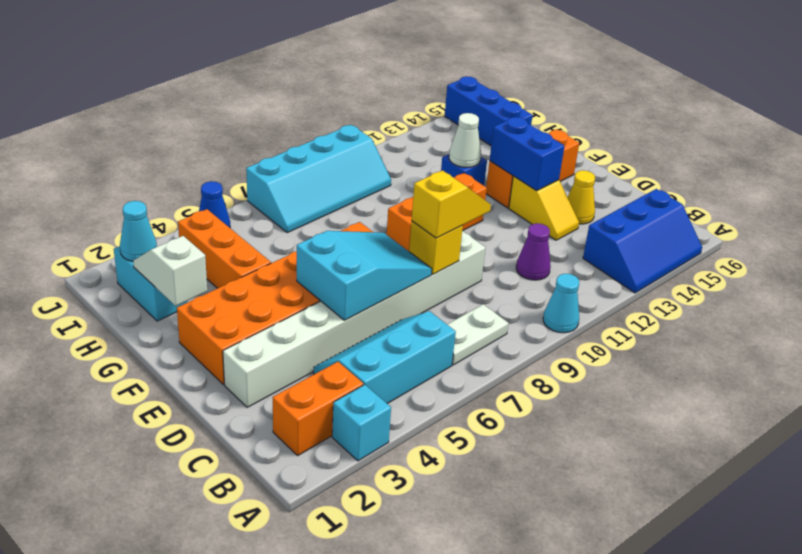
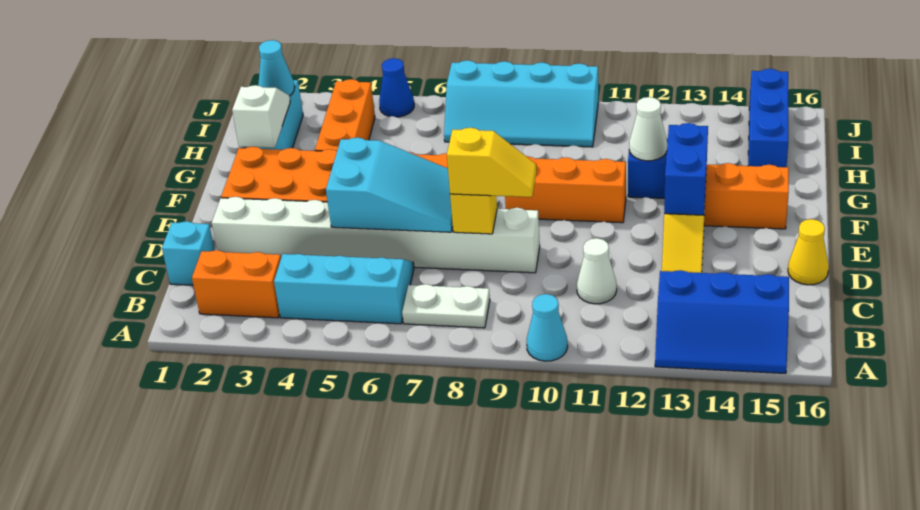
cyan brick A3 level 1 -> cyan brick C1 level 1
purple cone C11 level 1 -> white cone C11 level 1
yellow cone D14 level 1 -> yellow cone D16 level 1

